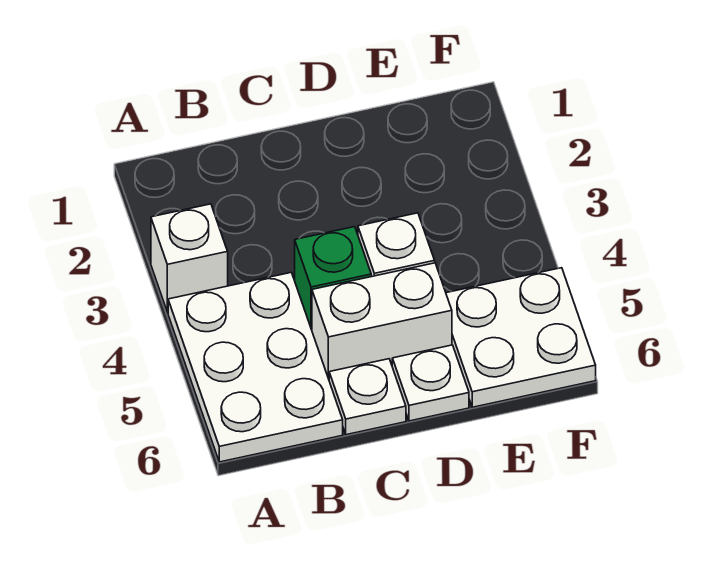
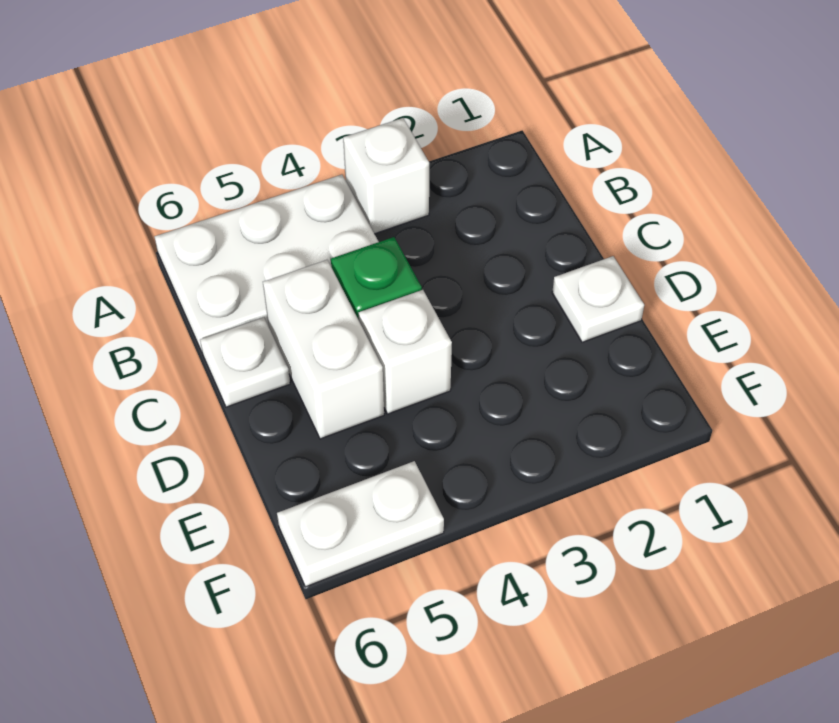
white plate D6 level 1 -> white plate D1 level 1
white plate E5:F6 level 1 -> white plate F5:F6 level 1

